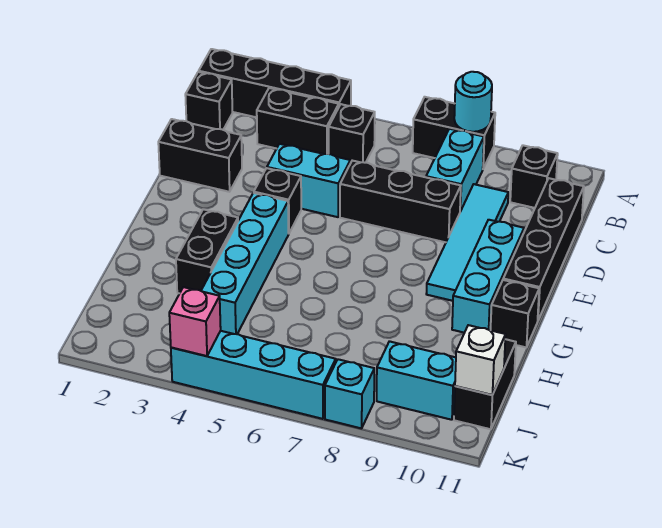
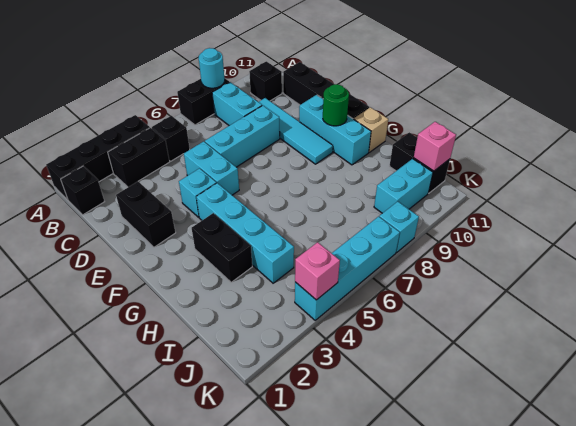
black brick D1:D2 level 1 -> black brick D2:E2 level 1
cyan brick D4:D5 level 1 -> cyan brick D5:E5 level 1
black brick D6:D8 level 1 -> cyan brick D6:D8 level 1
black brick E4 level 1 -> cyan brick E4 level 1
none -> green round brick F10 level 2
black brick G11 level 1 -> tan brick G11 level 1
white brick J11 level 2 -> pink brick J11 level 2

